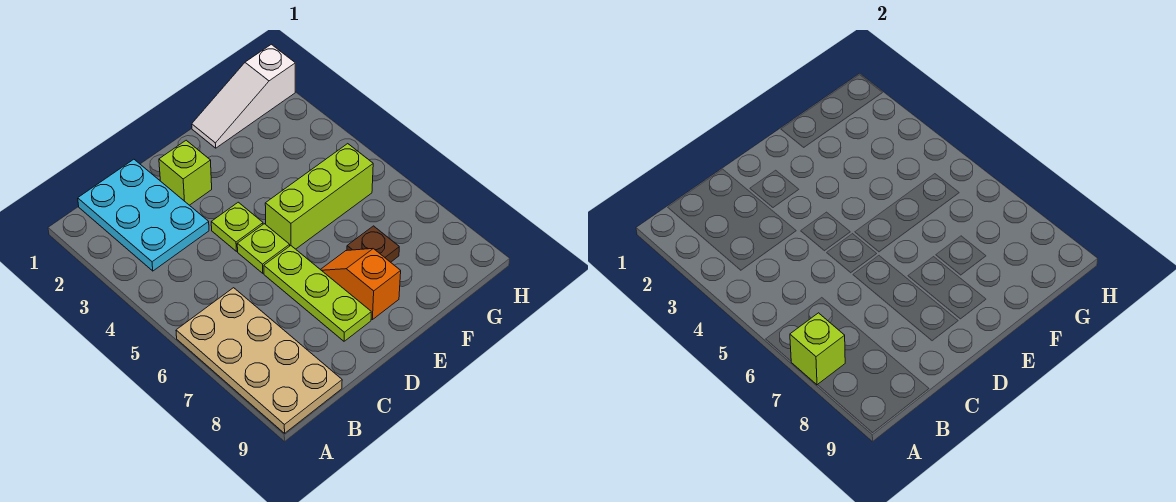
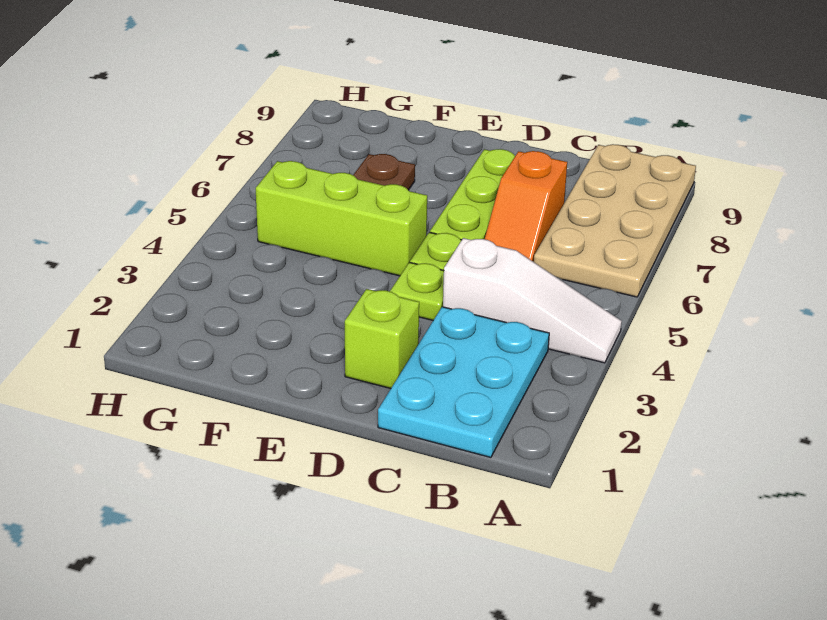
lime brick A7 level 2 -> none
orange slope E7:E8 level 1 top 8 -> orange slope C6:C7 level 1 top 7
white slope F1:H1 level 1 top H -> white slope A4:C4 level 1 top C

